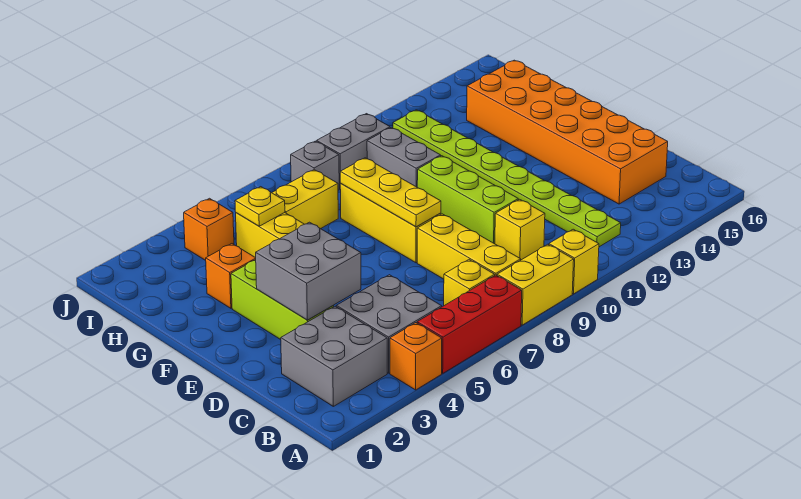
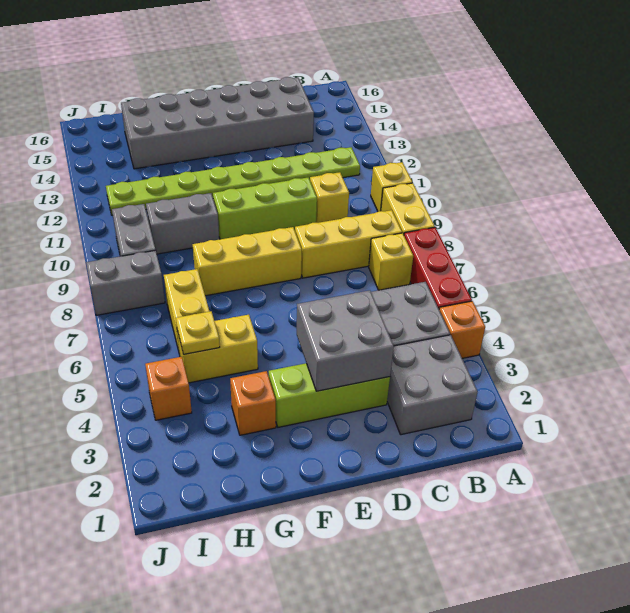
orange brick C14:H15 level 1 -> grey brick C14:H15 level 1
yellow plate E8:G8 level 2 -> none
grey brick I8 level 1 -> grey brick I8:J8 level 1

